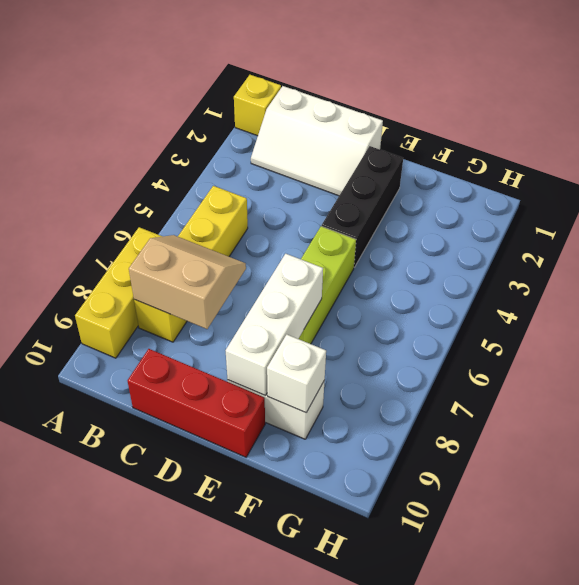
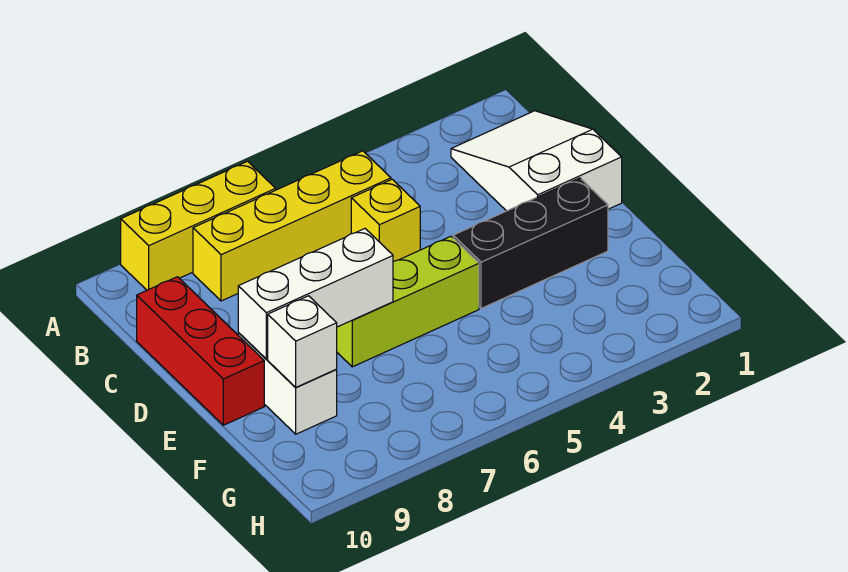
yellow brick A1 level 1 -> yellow brick C5 level 1
white slope B1:D2 level 1 top 1 -> white slope B1:D2 level 1 top D
tan slope B7:C8 level 2 top 8 -> none

